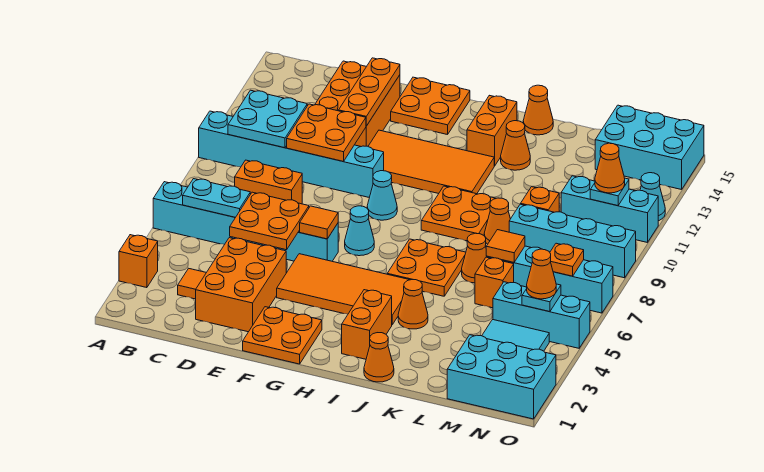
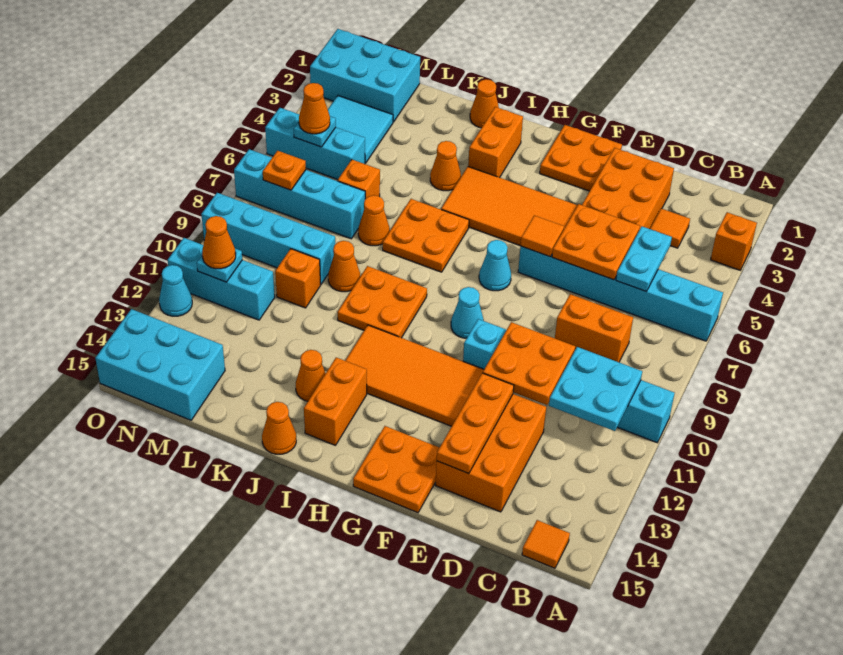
cyan plate B6:C6 level 2 -> cyan plate C5:C6 level 2
orange tile L7 level 2 -> orange tile B15 level 1

